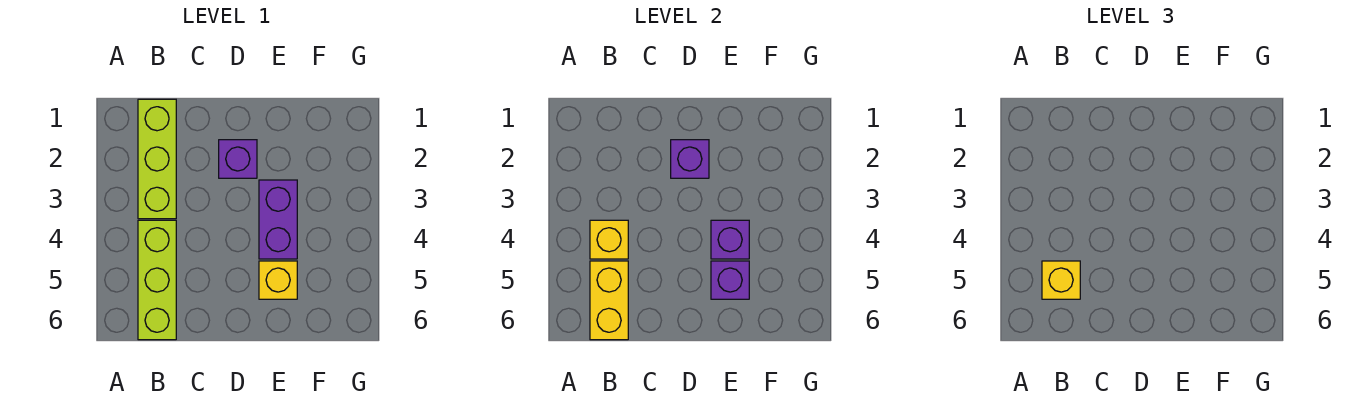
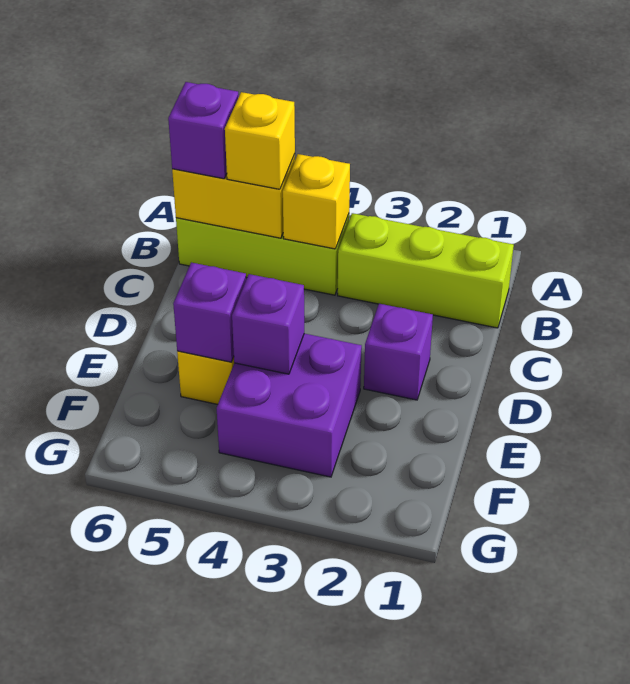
purple brick D2 level 2 -> purple brick B6 level 3
purple brick E3:E4 level 1 -> purple brick E3:F4 level 1

